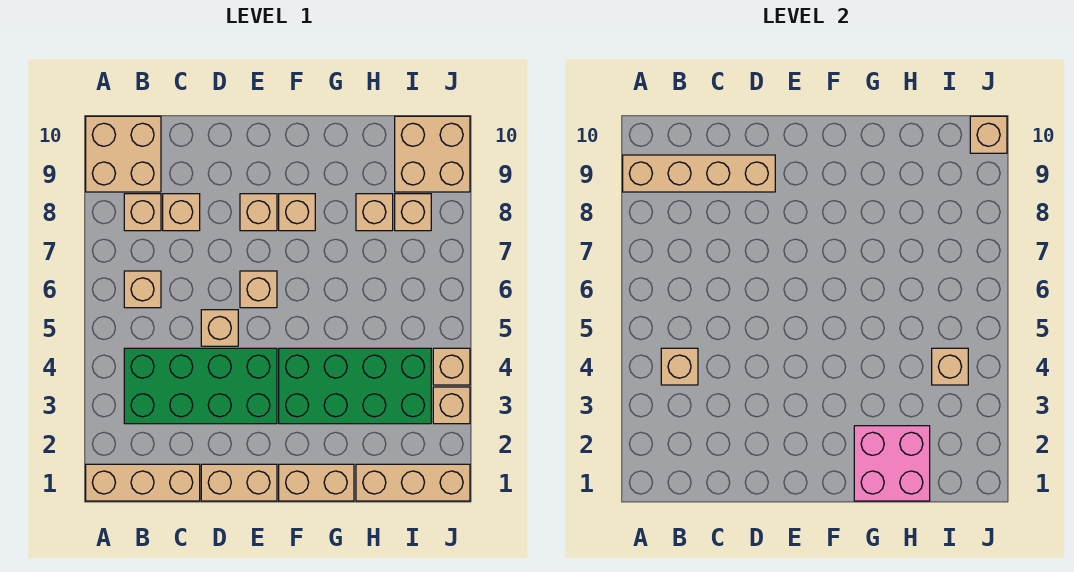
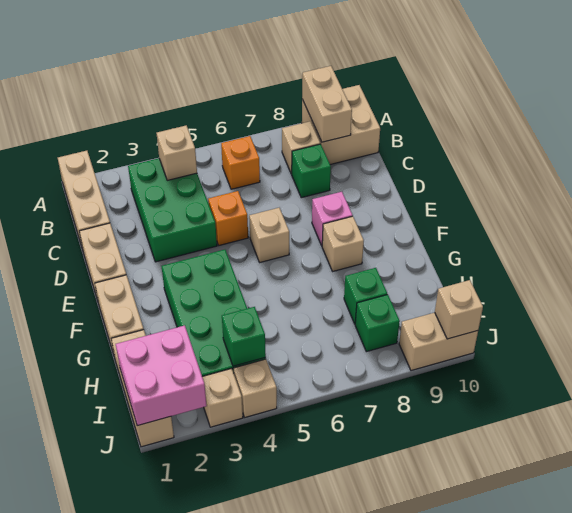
tan brick A9:D9 level 2 -> tan brick A9:B9 level 2
green brick B3:E4 level 1 -> green brick B3:D4 level 1
tan brick B6 level 1 -> orange brick B6 level 1
tan brick C8 level 1 -> green brick C8 level 1
tan brick D5 level 1 -> orange brick D5 level 1
tan brick E8 level 1 -> pink brick E8 level 1
pink brick G1:H2 level 2 -> pink brick I1:J2 level 2
tan brick H8 level 1 -> green brick H8 level 1
tan brick I4 level 2 -> green brick I4 level 2
tan brick I8 level 1 -> green brick I8 level 1
tan brick I9:J10 level 1 -> tan brick J9:J10 level 1

